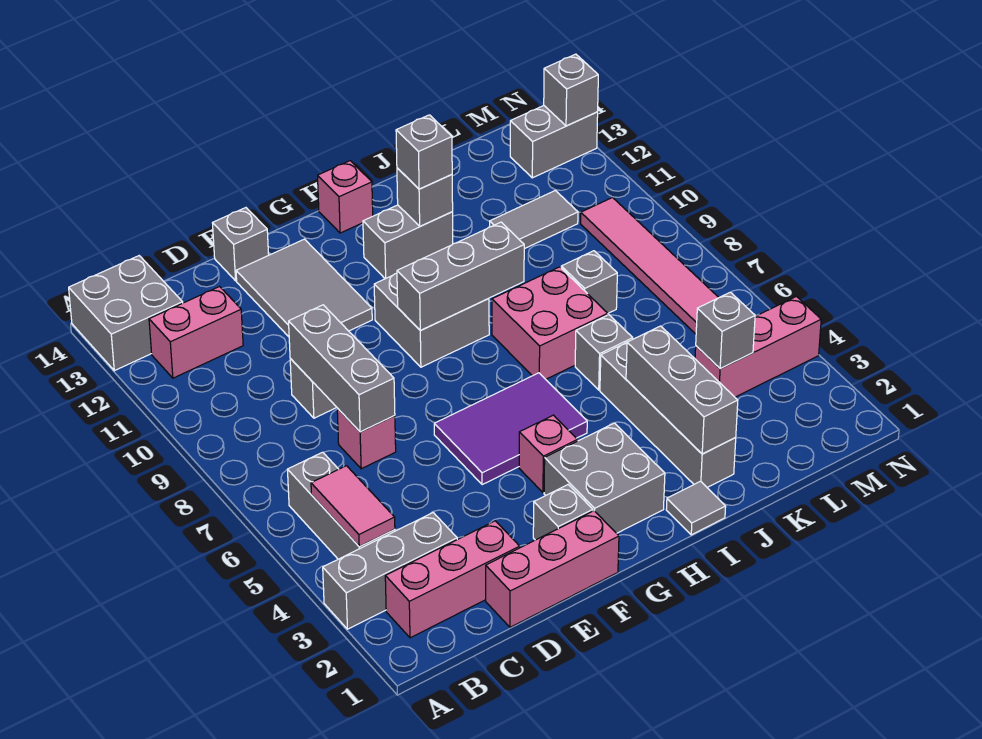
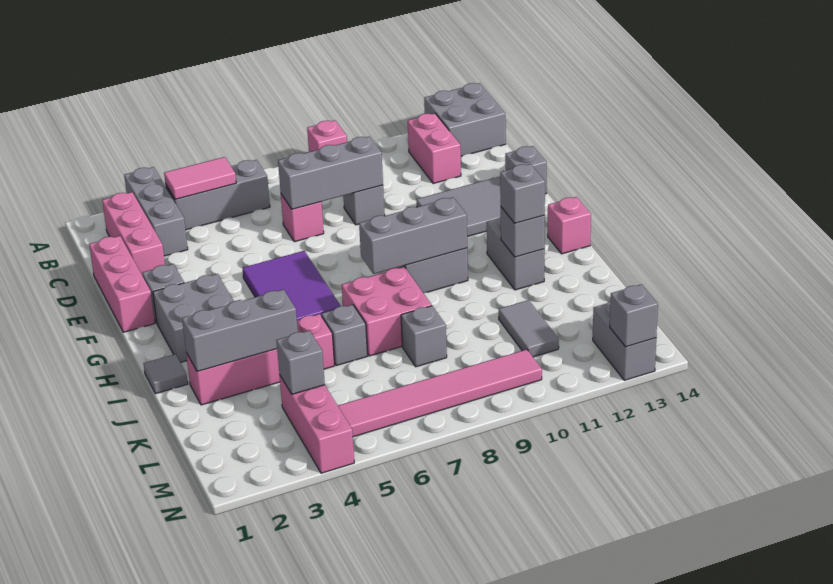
pink brick G4 level 1 -> pink brick A9 level 1
grey brick G9:I9 level 2 -> grey brick H8:H10 level 2
grey brick J2:J5 level 1 -> pink brick J2:J5 level 1

